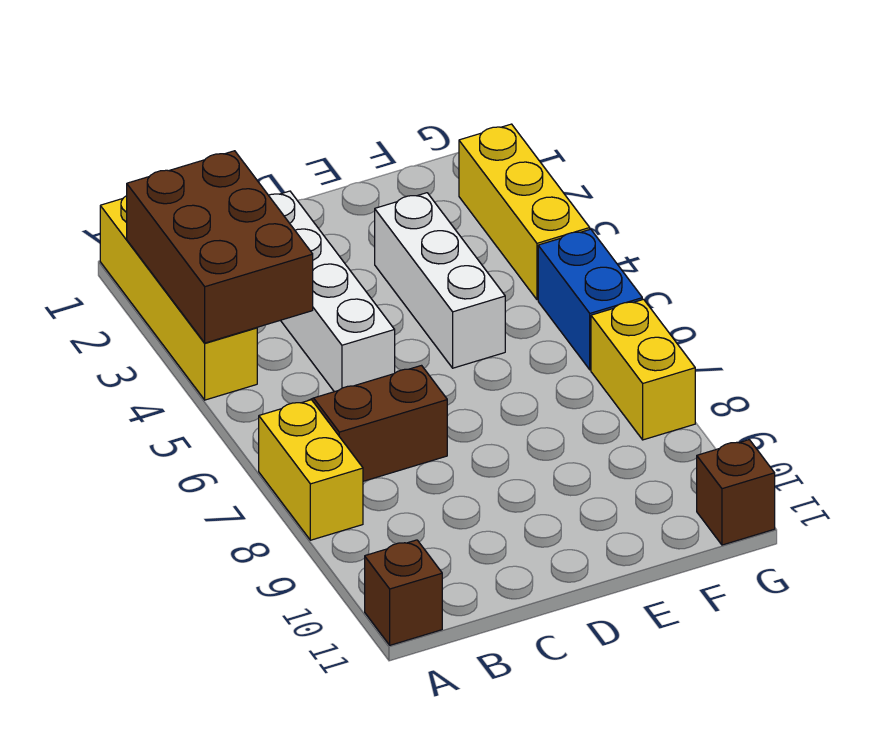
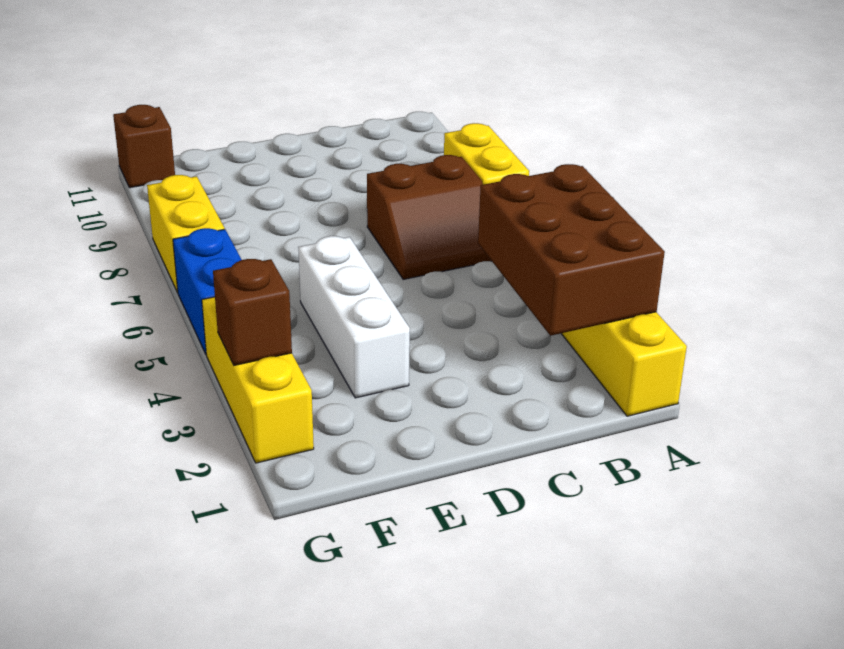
brown brick A11 level 1 -> brown brick G3 level 2
white brick C2:C5 level 1 -> none

